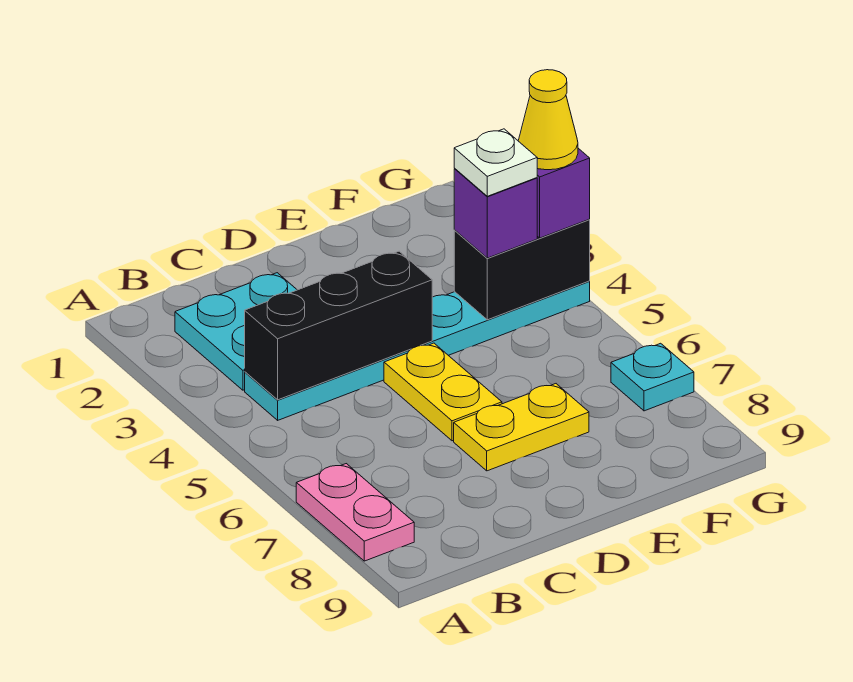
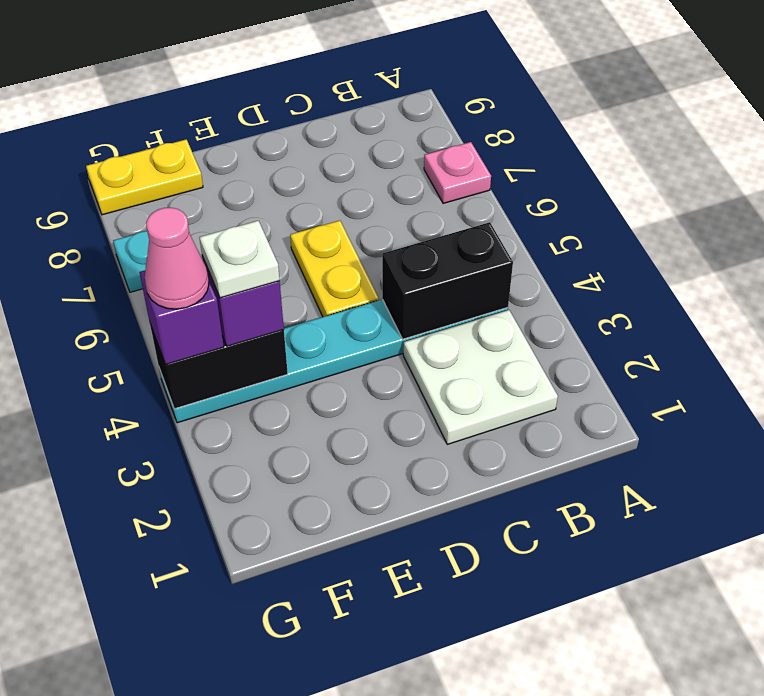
pink plate A7:A8 level 1 -> pink plate A7 level 1
cyan plate B2:C3 level 1 -> white plate B2:C3 level 1
black brick B4:D4 level 2 -> black brick B4:C4 level 2
yellow plate D7:E7 level 1 -> yellow plate F9:G9 level 1
yellow cone G4 level 4 -> pink cone G4 level 4

